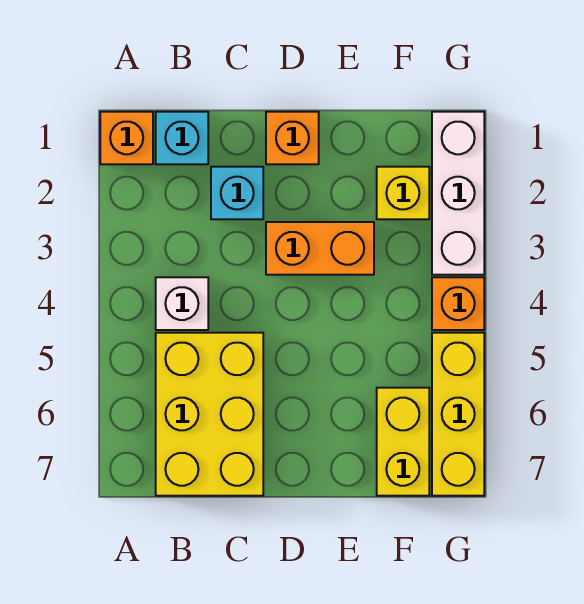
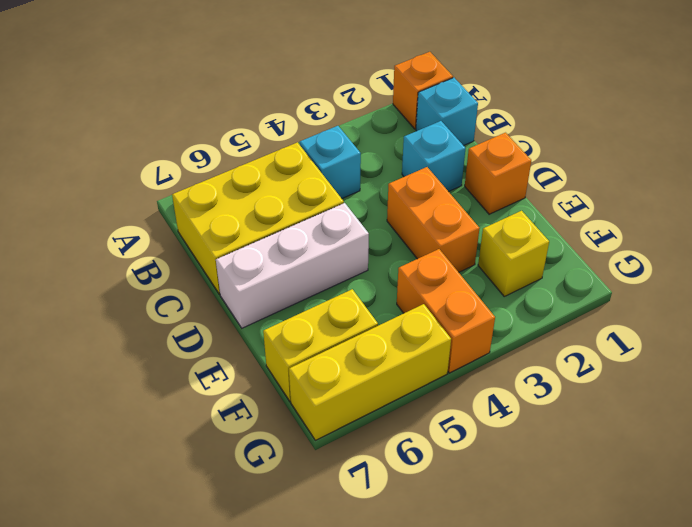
white brick B4 level 1 -> cyan brick B4 level 1
white brick G1:G3 level 1 -> white brick D5:D7 level 1
orange brick G4 level 1 -> orange brick F4:G4 level 1

